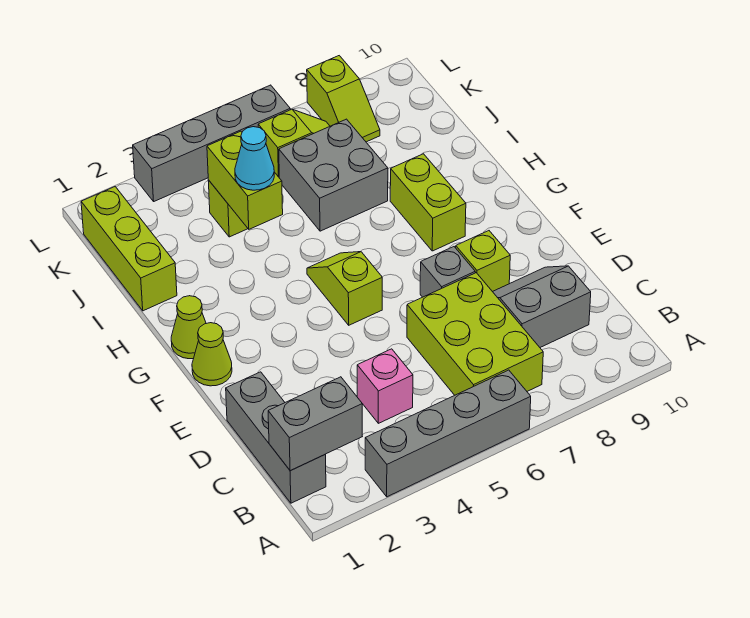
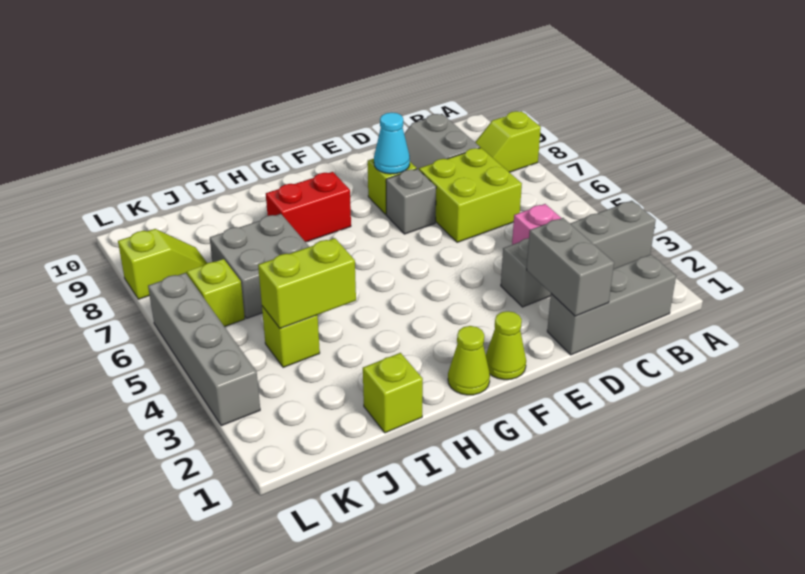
grey brick A3:A6 level 1 -> grey brick A3:D3 level 1
grey brick B1:B2 level 2 -> grey brick D1:D2 level 2
lime brick B6:D7 level 1 -> lime brick C6:D7 level 1
lime slope F5:G5 level 1 top F -> lime slope A8:B8 level 1 top A
lime brick G8:H8 level 1 -> red brick G8:H8 level 1
lime brick I1:K1 level 1 -> lime brick I1 level 1
cyan cone I4 level 3 -> cyan cone E8 level 2

